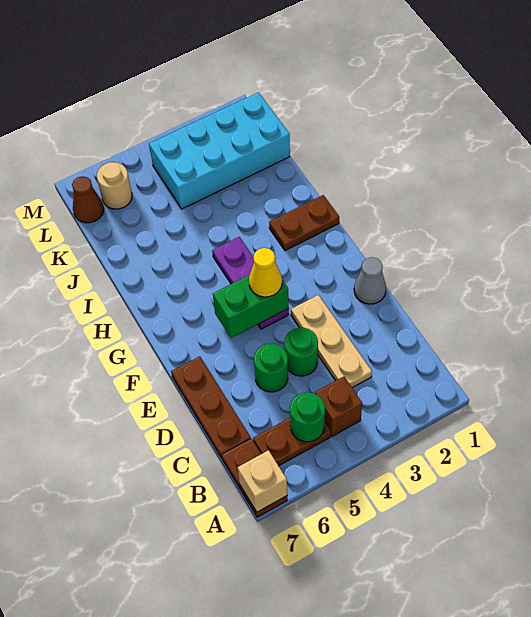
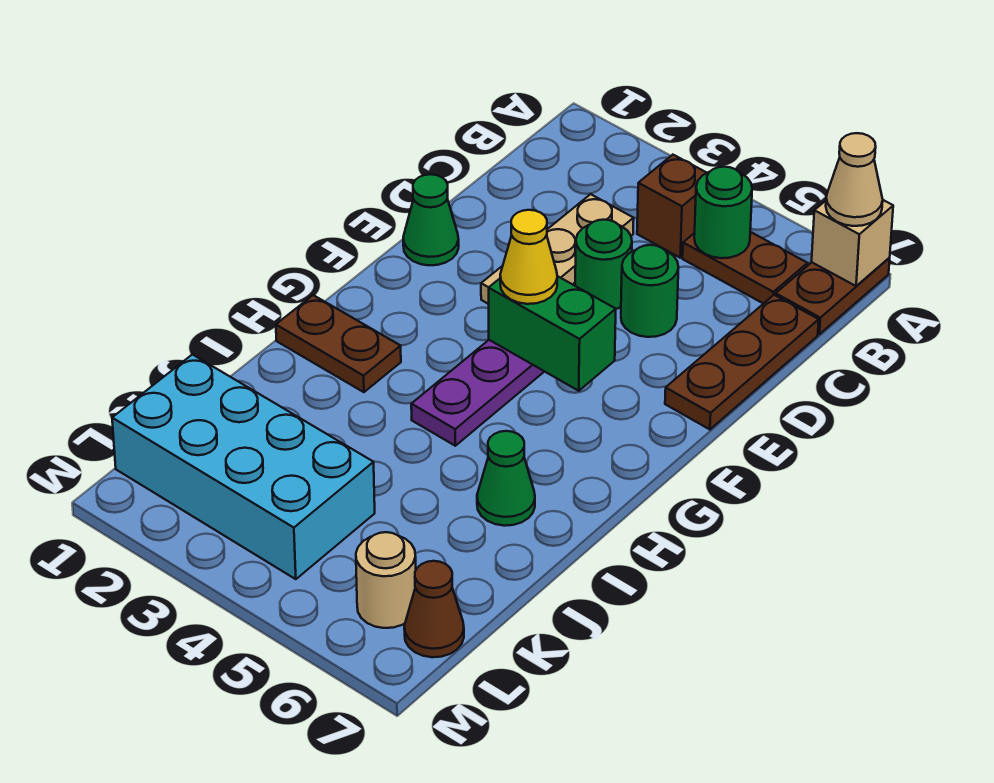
none -> tan cone A7 level 3
grey cone E1 level 1 -> green cone E1 level 1
none -> green cone I6 level 1

